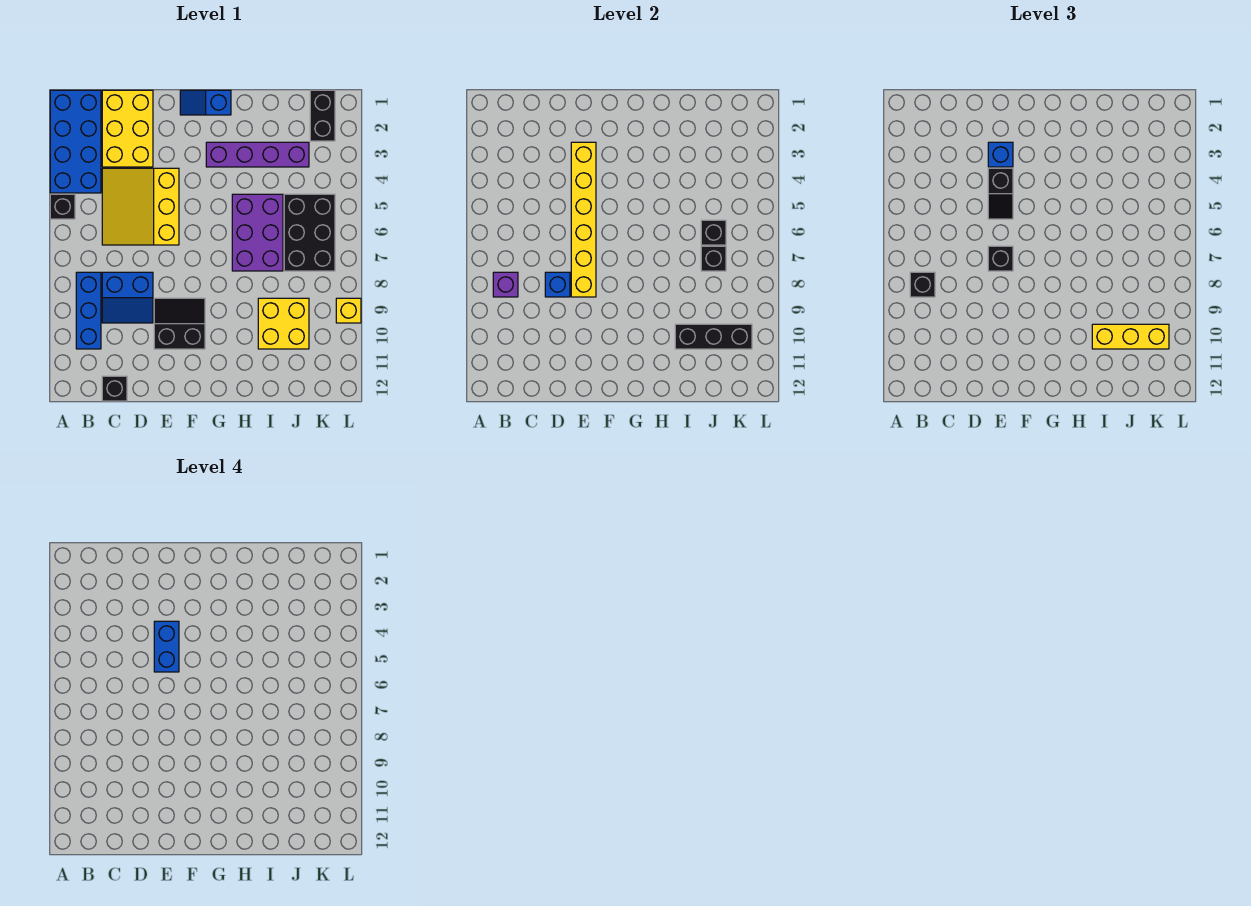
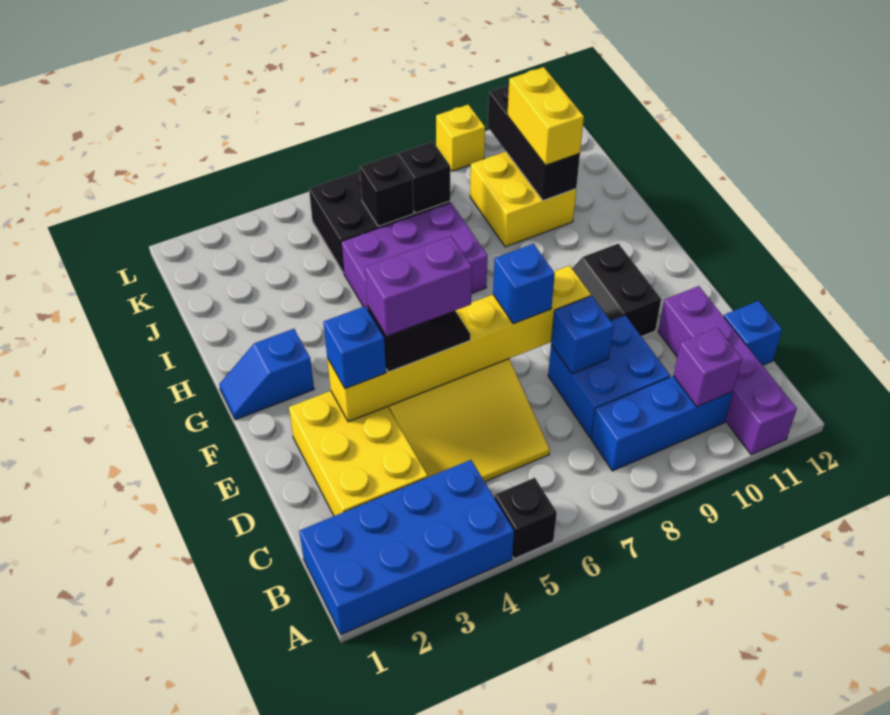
purple brick B8 level 2 -> purple brick B10 level 2
black brick B8 level 3 -> none
yellow brick C1:D3 level 1 -> yellow brick C2:E3 level 1
blue slope C8:D9 level 1 top 8 -> blue brick C8:D9 level 1
black brick C12 level 1 -> blue brick C12 level 1
blue brick E4:E5 level 4 -> purple brick E4:E5 level 4
black brick E7 level 3 -> blue brick E7 level 3
blue slope F1:G1 level 1 top G -> blue slope G1:G2 level 1 top 2
purple brick G3:J3 level 1 -> purple brick A11:D11 level 1
yellow brick I10:K10 level 3 -> yellow brick I10:J10 level 3
black brick K1:K2 level 1 -> none

